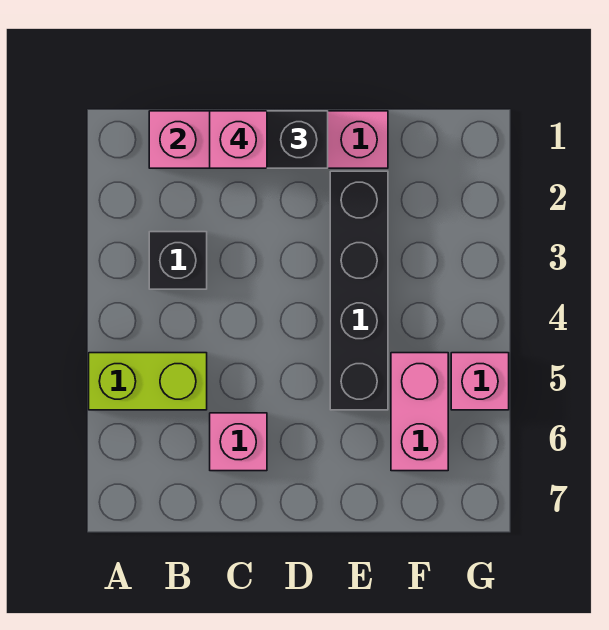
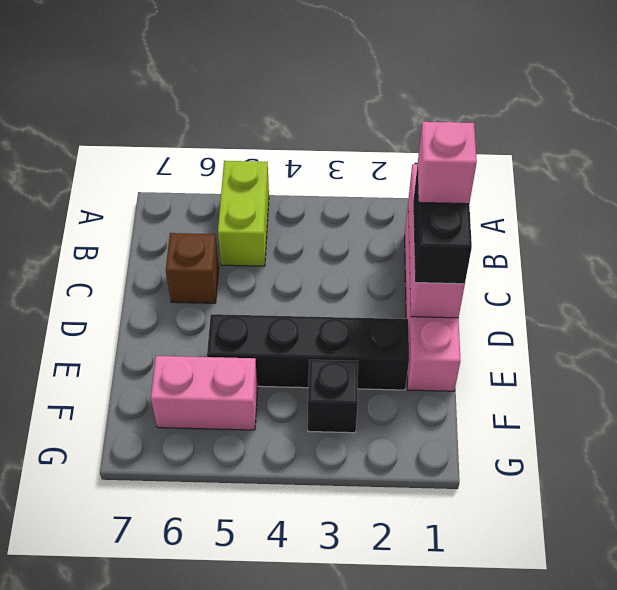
black brick B3 level 1 -> black brick F3 level 1
pink brick C6 level 1 -> brown brick C6 level 1
pink brick G5 level 1 -> none

